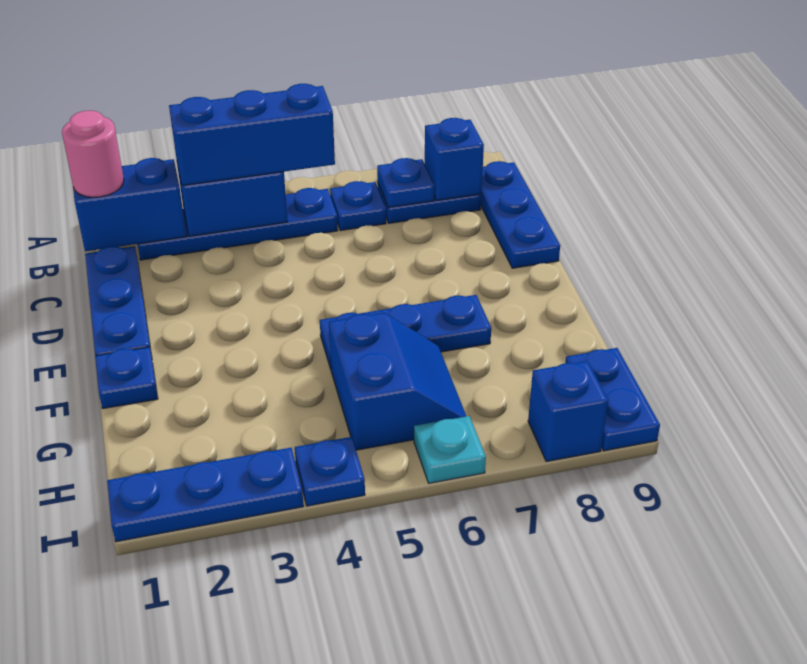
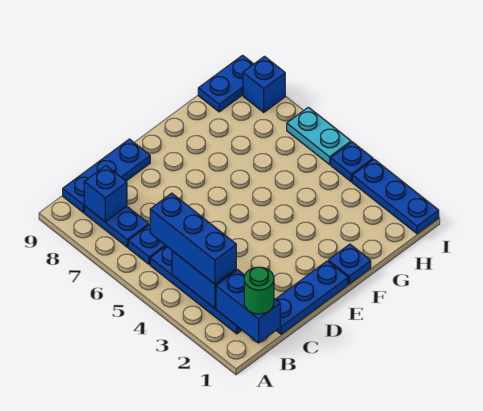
pink round brick B1 level 3 -> green round brick B1 level 3
blue plate B7 level 2 -> none
blue plate F5:F7 level 1 -> none
blue slope G5:H6 level 1 top 5 -> none
cyan plate I6 level 1 -> cyan plate I5:I6 level 1

